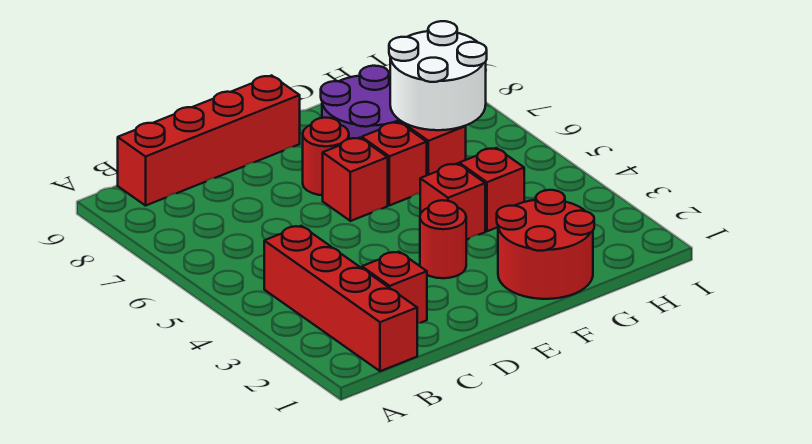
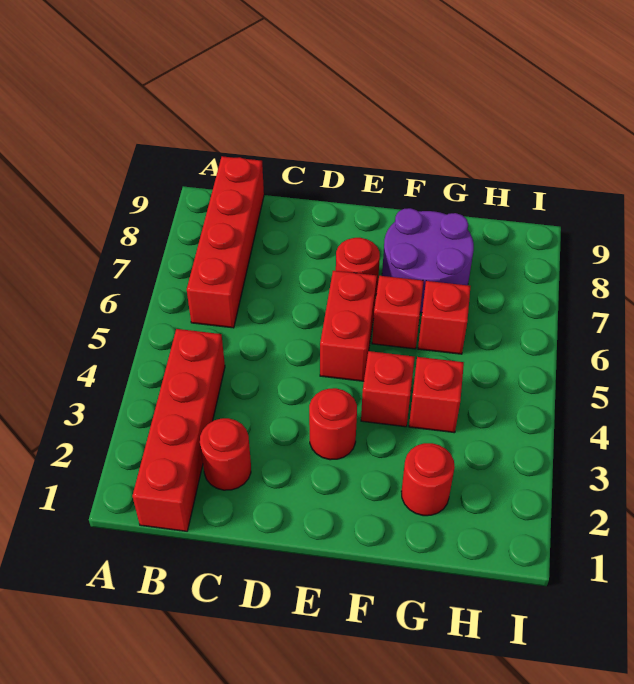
red brick B9:E9 level 1 -> red brick B6:B9 level 1
red brick C2 level 1 -> red round brick C2 level 1
red brick E6 level 1 -> red brick E5:E6 level 1
red round brick F1:G2 level 1 -> red round brick G2 level 1
white round brick G6:H7 level 2 -> none

